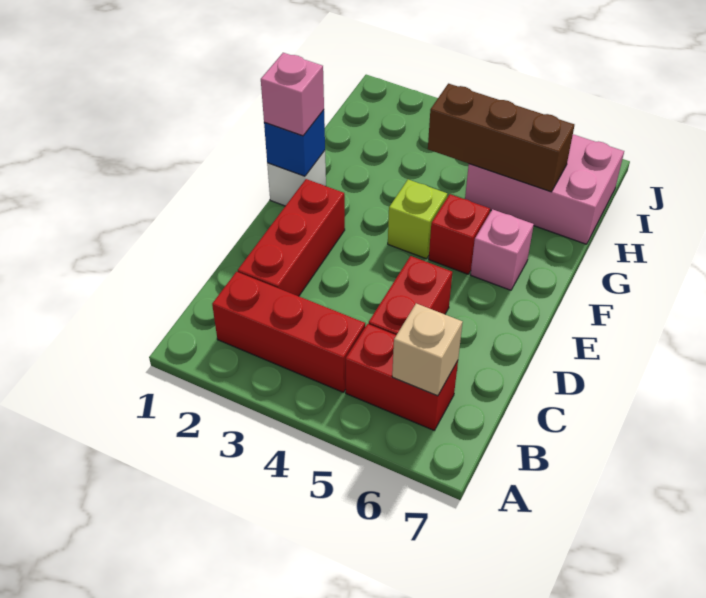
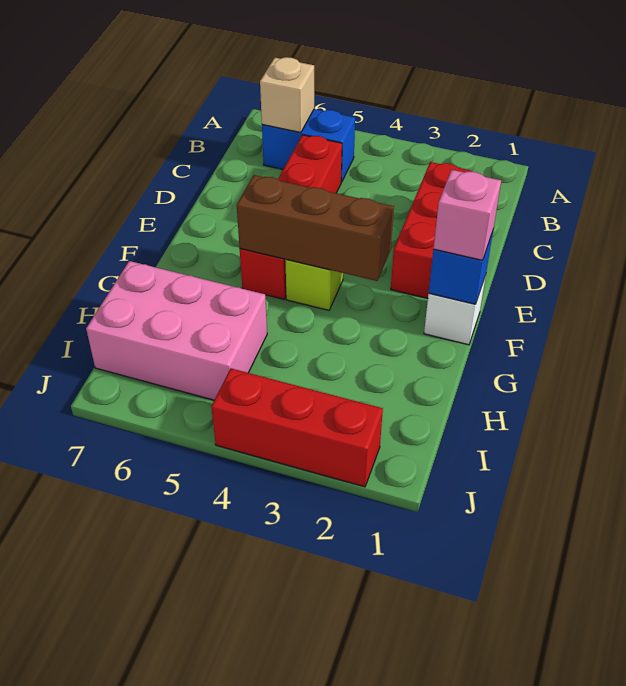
red brick B2:B4 level 1 -> red brick J2:J4 level 1
red brick B5:B6 level 1 -> blue brick B5:B6 level 1
pink brick F6 level 1 -> none
brown brick H4:H6 level 2 -> brown brick F3:F5 level 2

